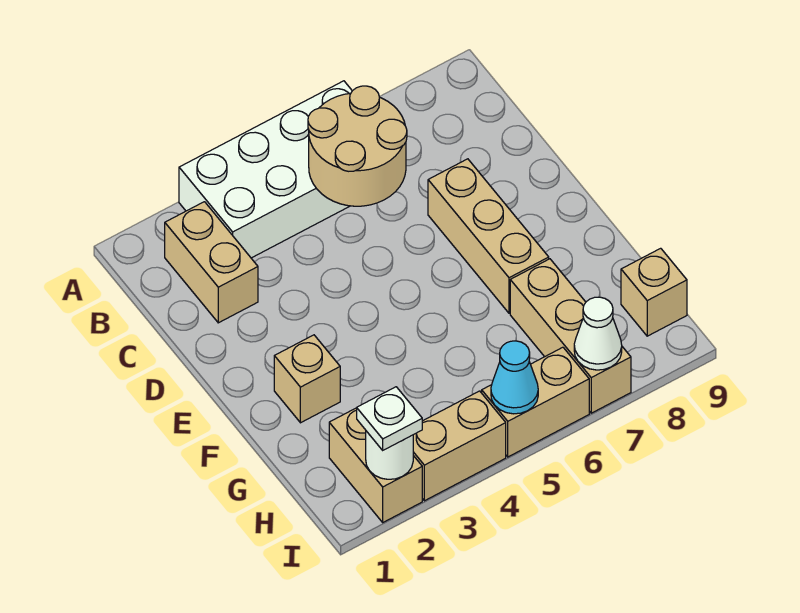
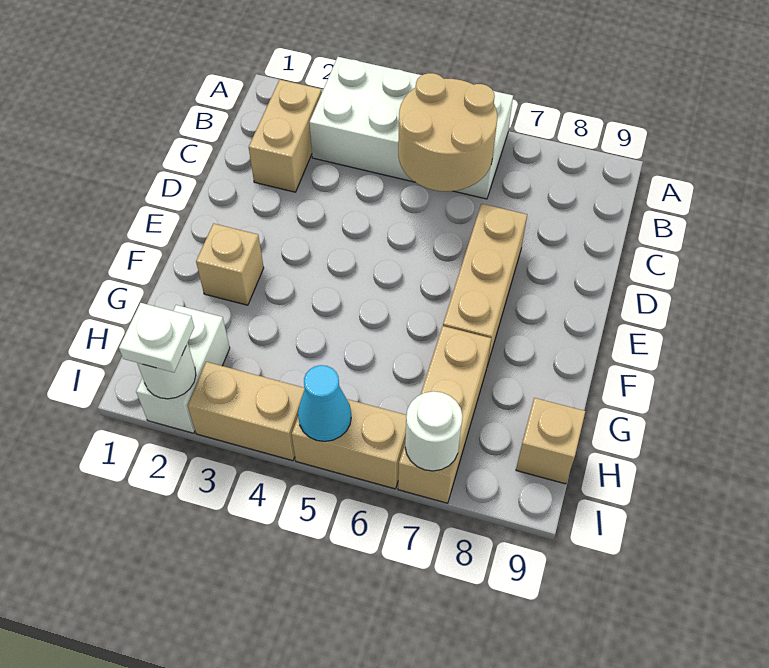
tan brick H2:I2 level 1 -> white brick H2:I2 level 1
white cone I7 level 2 -> white round brick I7 level 2

